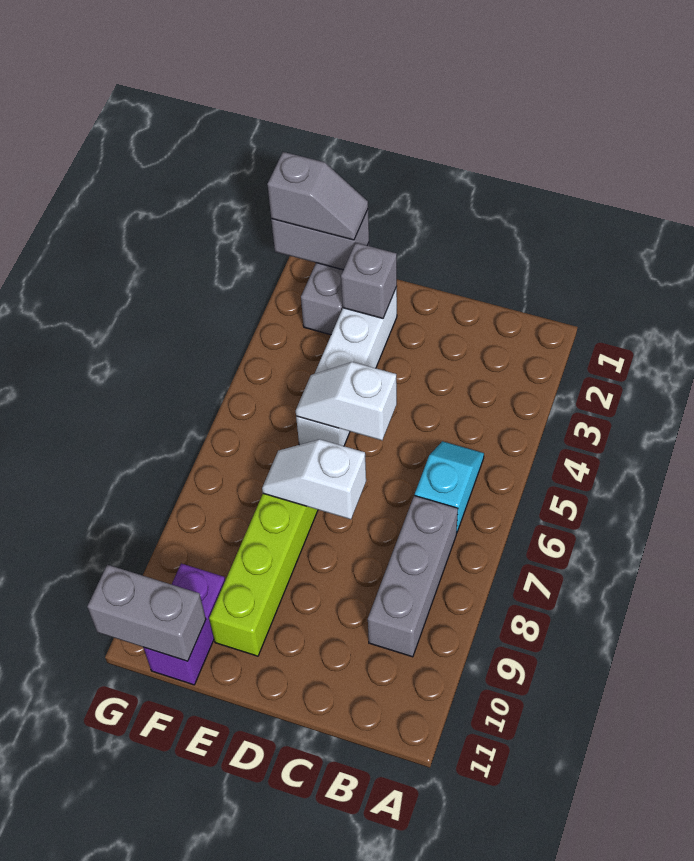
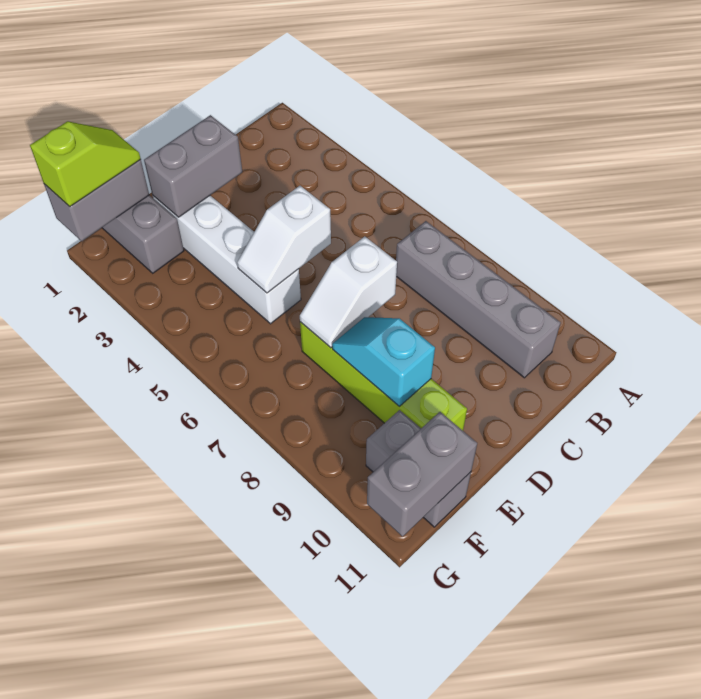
cyan slope B5:B6 level 1 top 6 -> cyan slope E8:E9 level 2 top 9
grey brick B7:B9 level 1 -> grey brick B7:B10 level 1
grey brick E2 level 2 -> grey brick D2:E2 level 2
grey slope F1:G1 level 3 top G -> lime slope F1:G1 level 3 top G
purple brick F10:F11 level 1 -> grey brick F10:F11 level 1

